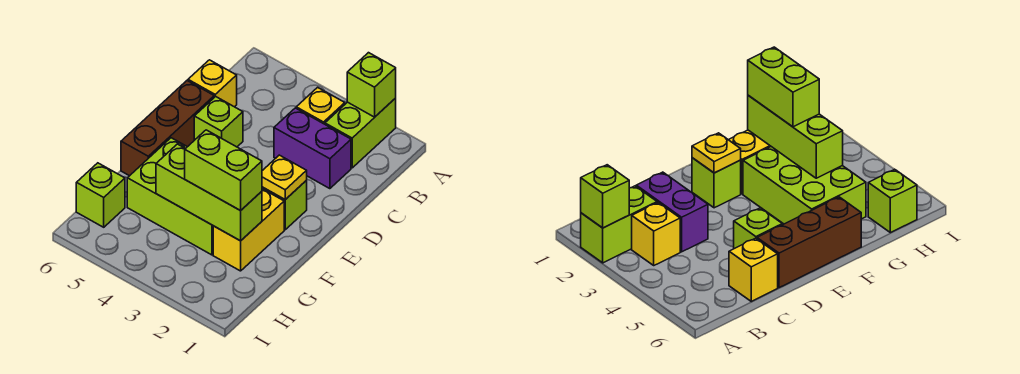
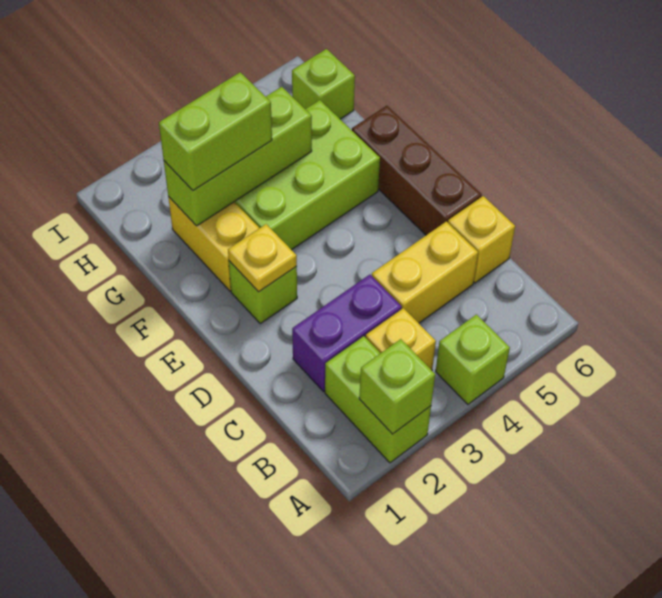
none -> yellow brick C4:C5 level 1
lime brick D5 level 1 -> lime brick A4 level 1

